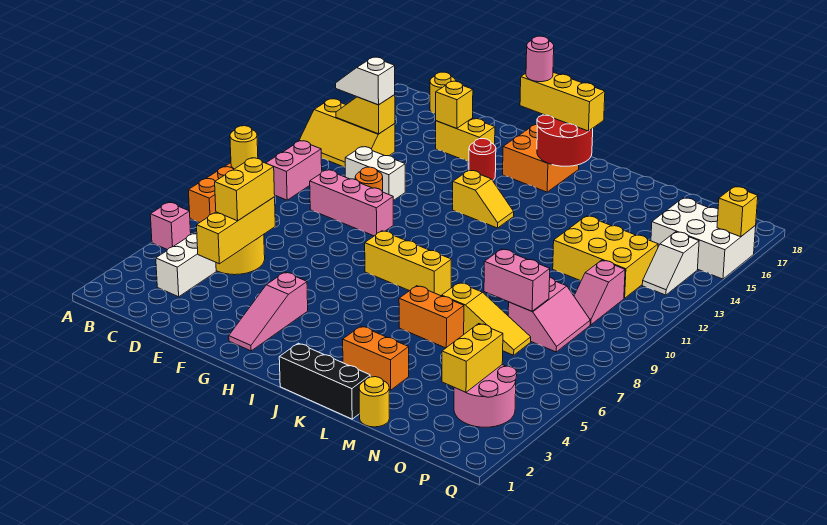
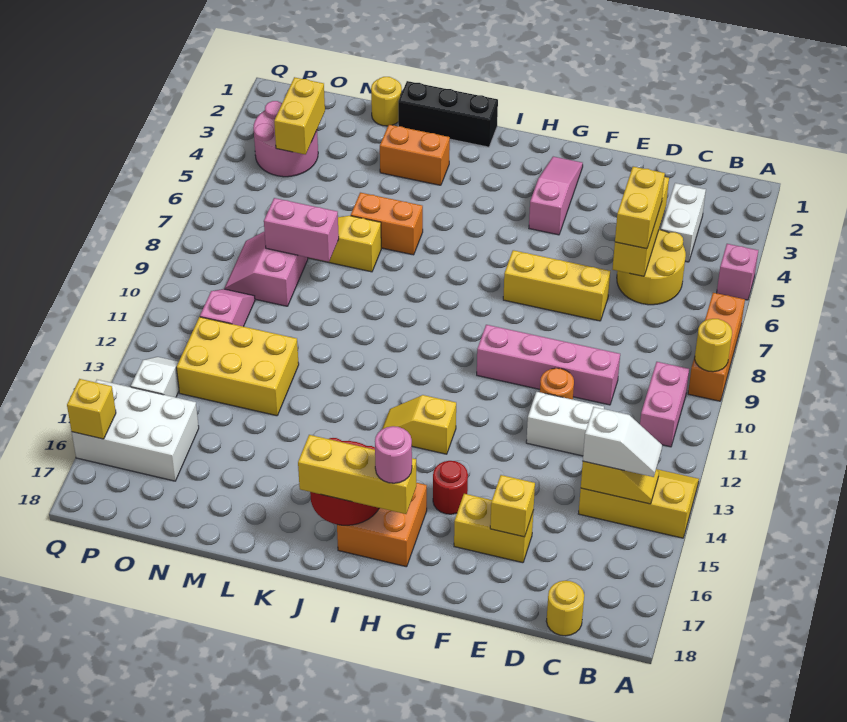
pink brick D10:F10 level 1 -> pink brick D10:G10 level 1
yellow brick H8:J8 level 1 -> yellow brick E7:G7 level 1

